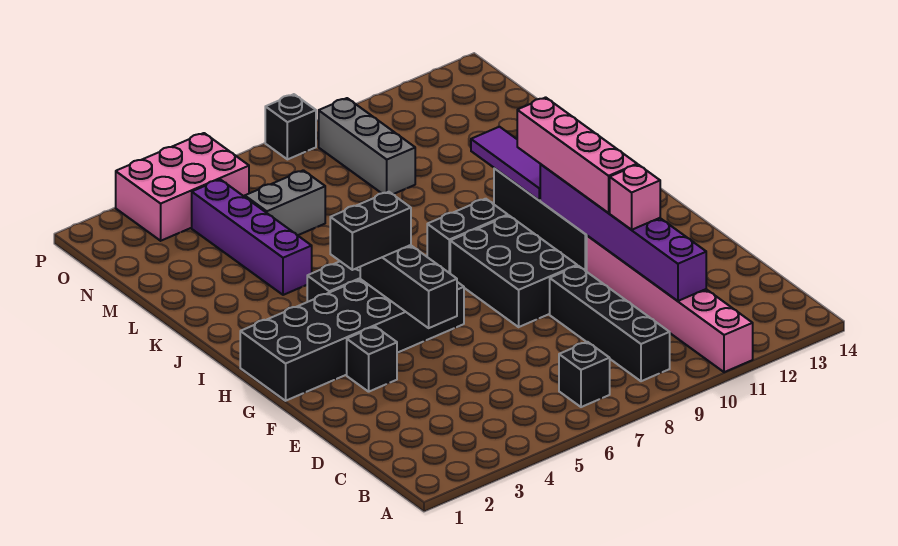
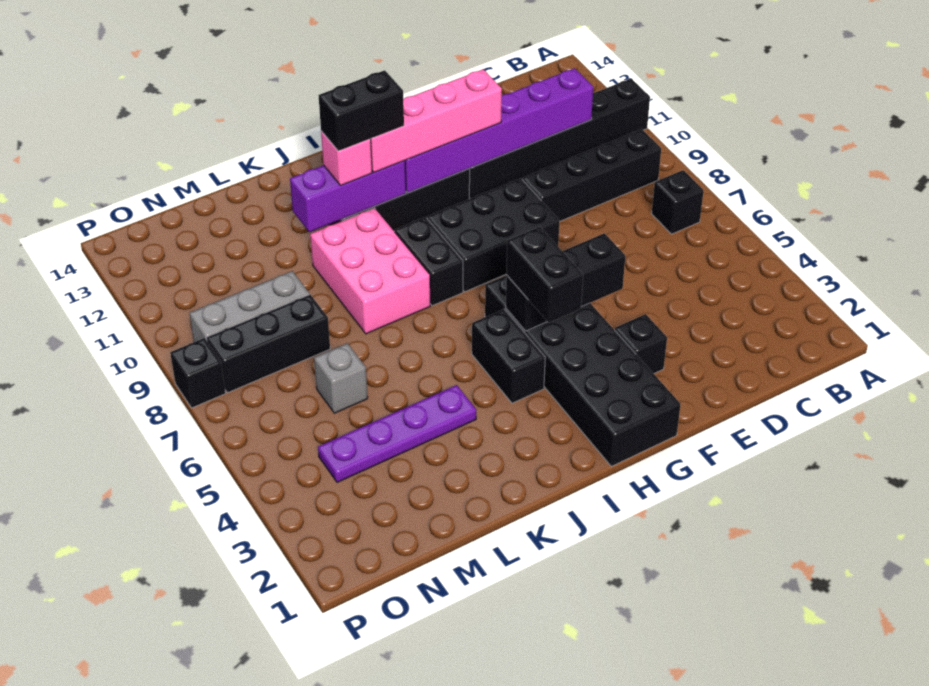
pink brick A11:F11 level 1 -> black brick A11:F11 level 1
pink brick E11 level 3 -> pink brick J11 level 3
purple tile I11:K11 level 2 -> purple brick I11:K11 level 2
none -> black brick I11:J11 level 4
purple brick K4:N4 level 1 -> purple plate K4:N4 level 1
grey brick M5:M6 level 1 -> grey brick M6 level 1
none -> black brick M8:O8 level 1
pink brick O3:P5 level 1 -> pink brick J8:K10 level 1

